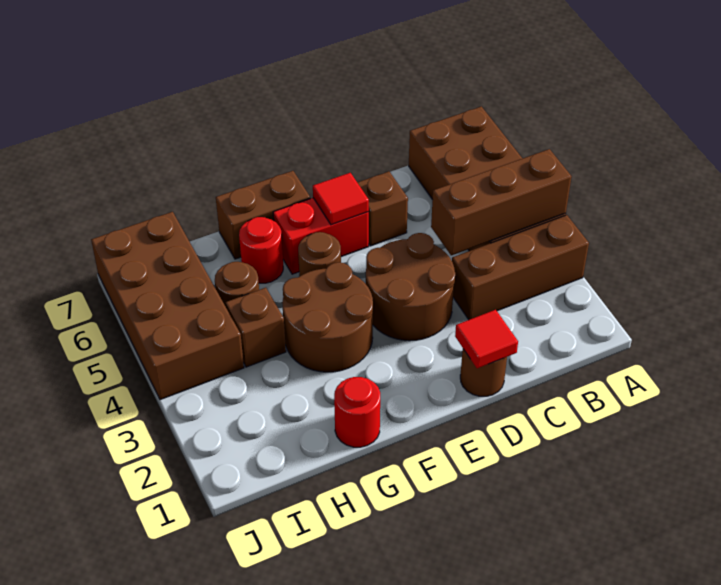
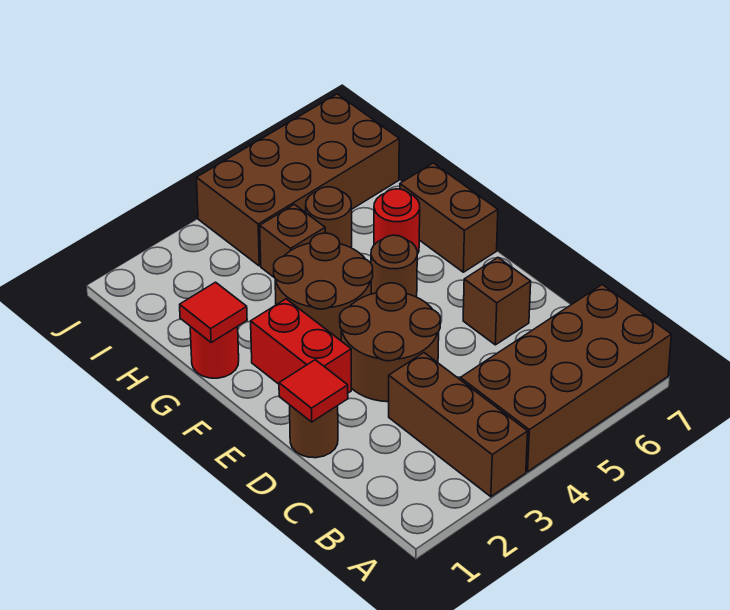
brown brick A4:C4 level 2 -> none
red brick E6:F6 level 1 -> red brick E2:F2 level 1
red tile E6 level 2 -> red tile G1 level 2

